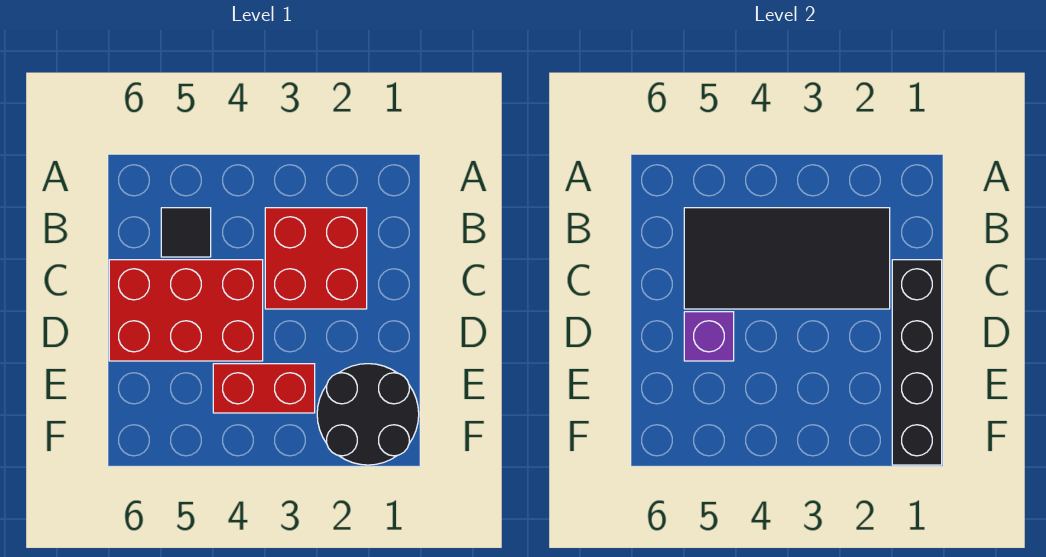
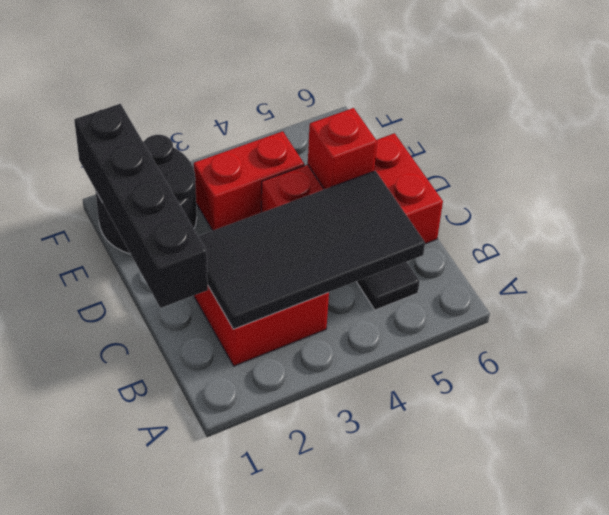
purple brick D5 level 2 -> red brick D5 level 2

